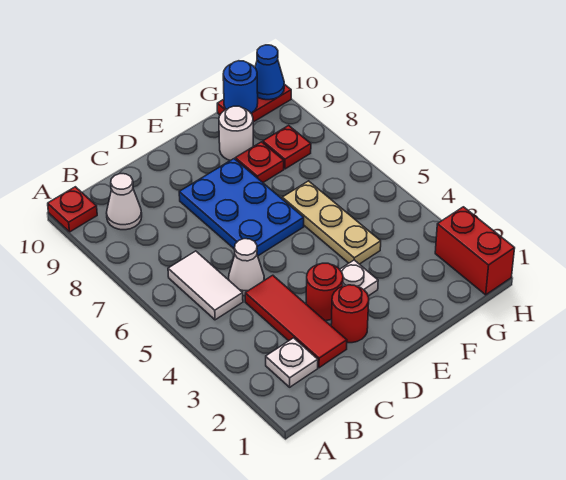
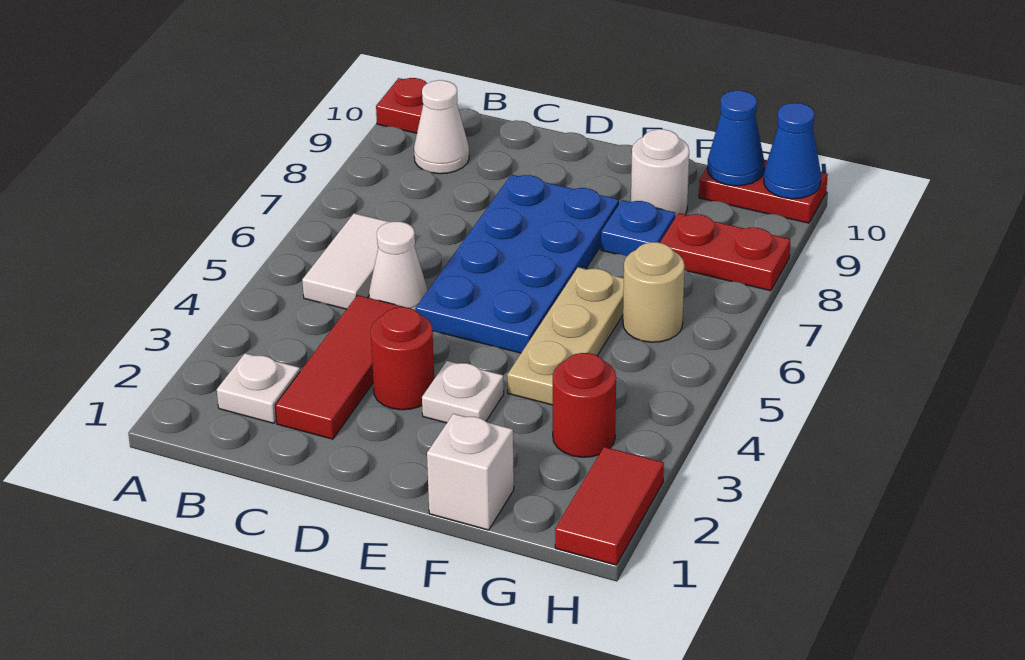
red round brick D2 level 1 -> red round brick G3 level 1
blue plate D6:E8 level 1 -> blue plate D5:E8 level 1
none -> white brick F1 level 1
red plate F8 level 1 -> blue plate F8 level 1
none -> tan round brick G6 level 1
red plate G8 level 1 -> red plate G8:H8 level 1
blue round brick G10 level 2 -> blue cone G10 level 2
red brick H1:H2 level 1 -> red tile H1:H2 level 1

